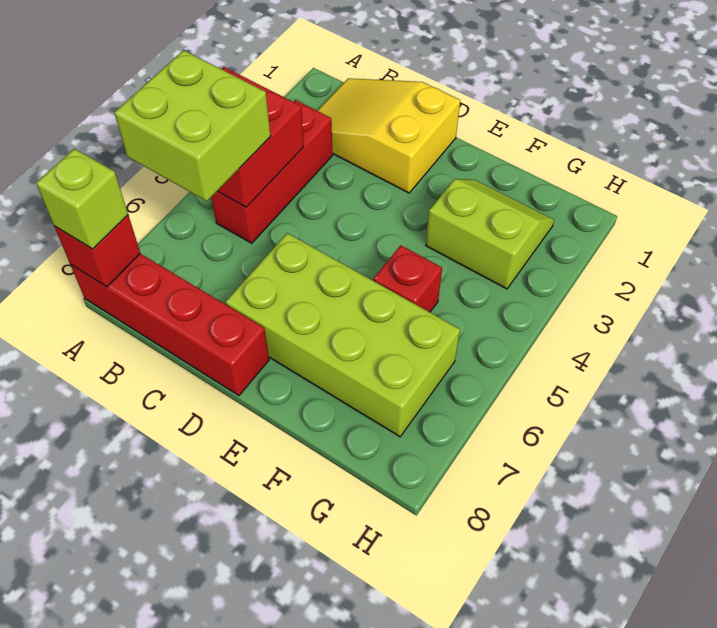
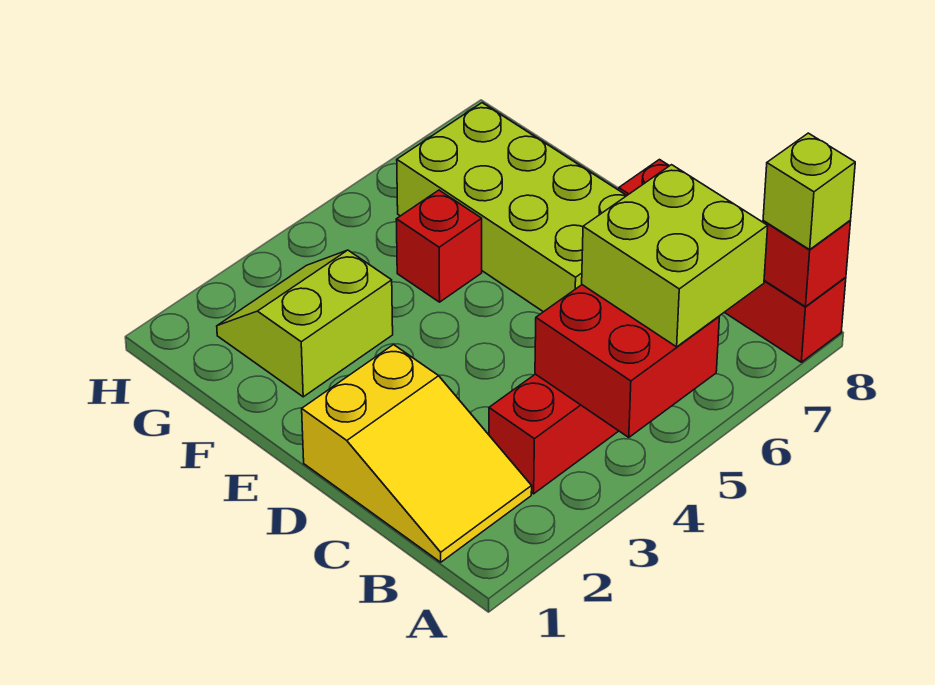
lime slope F2:G3 level 1 top 3 -> lime slope F2:G3 level 1 top F

